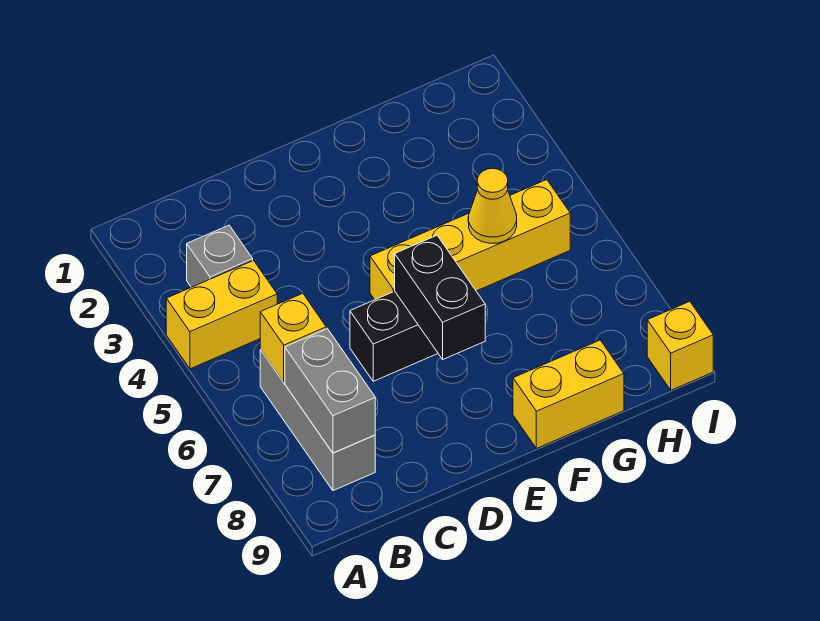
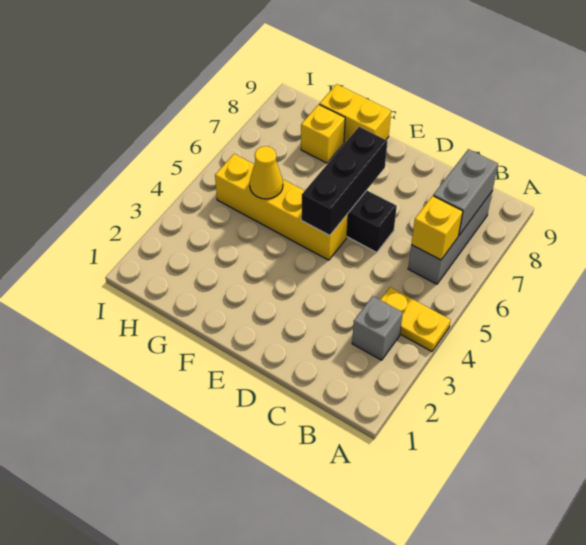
yellow brick A4:B4 level 1 -> yellow plate A4:B4 level 1
black brick E6:E7 level 2 -> black brick E5:E7 level 2
yellow brick I9 level 1 -> yellow brick G8 level 1

